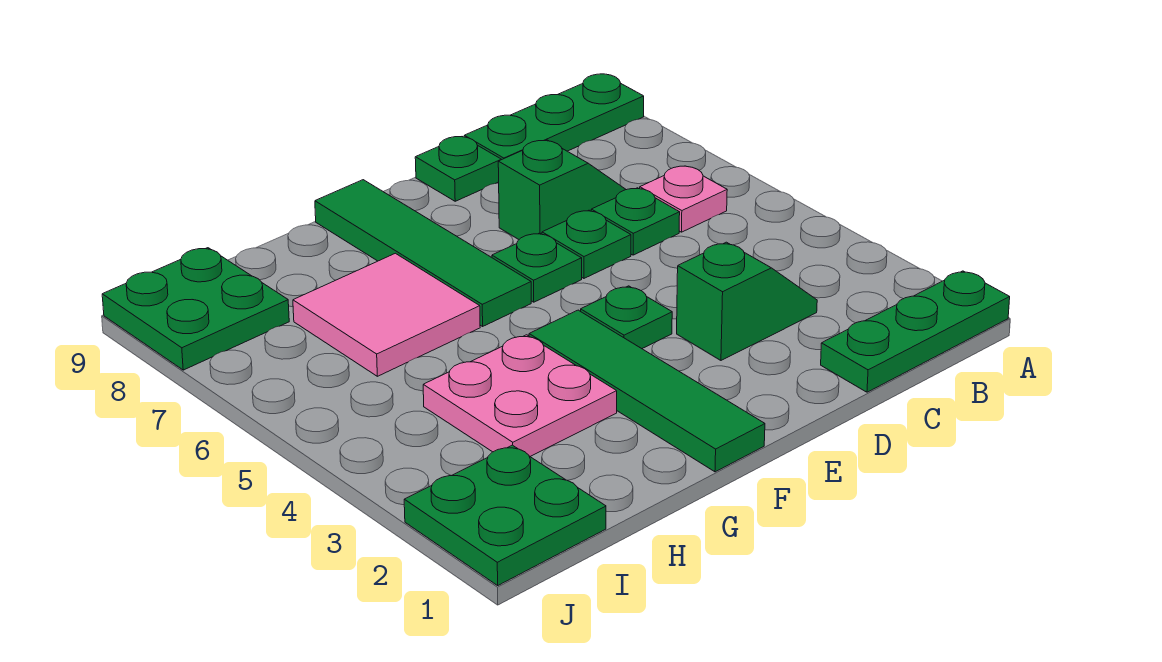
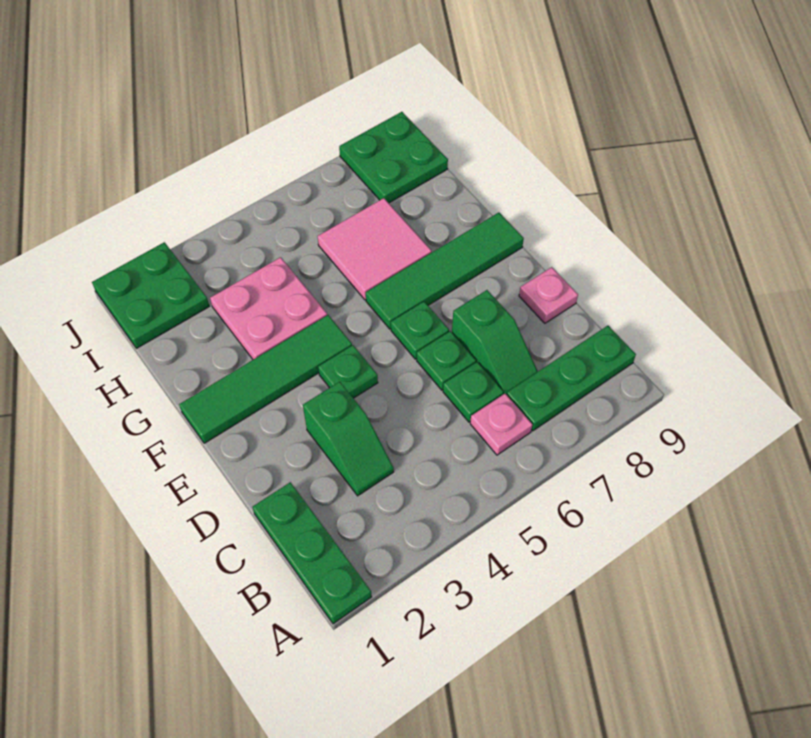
green plate A9:C9 level 1 -> green plate B7:B9 level 1
green plate D9 level 1 -> pink plate D9 level 1

